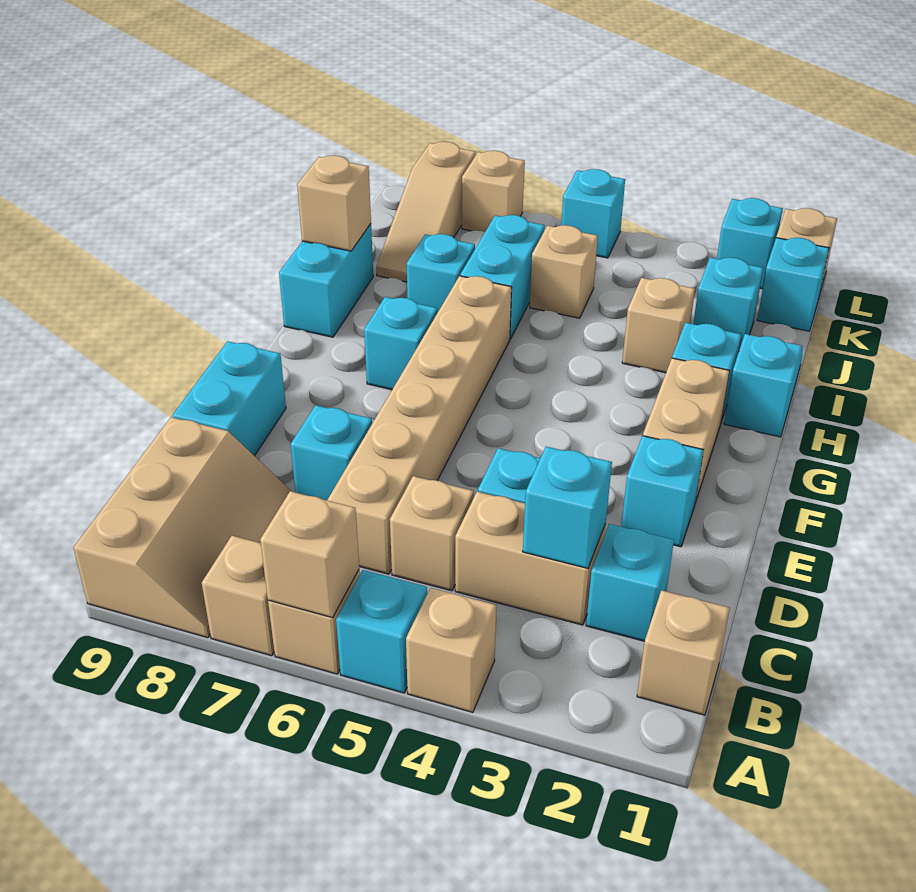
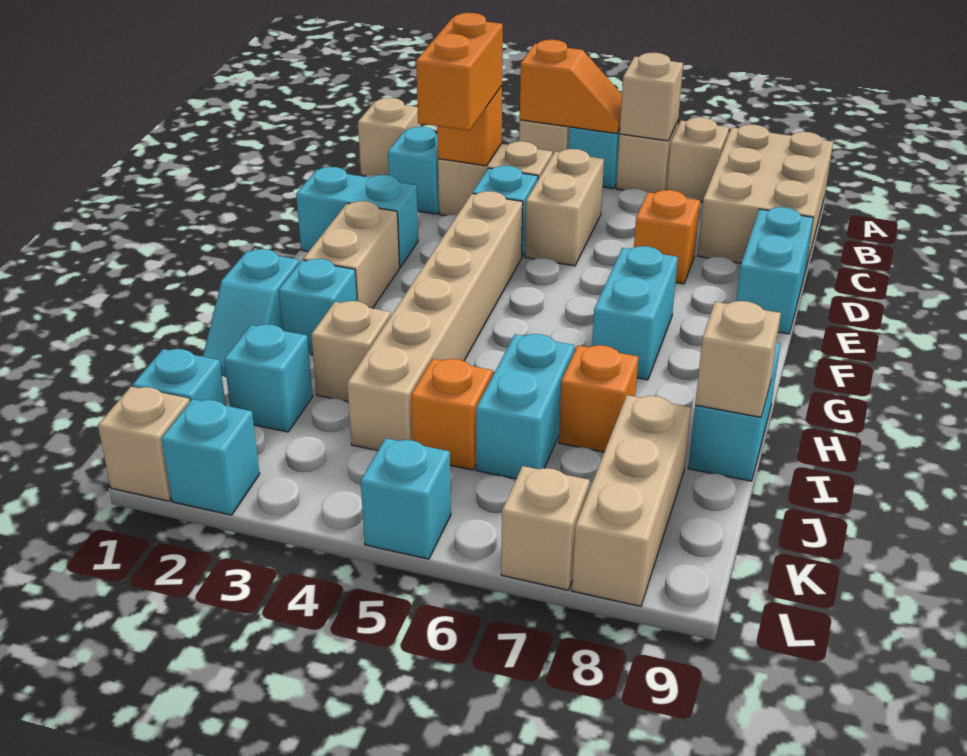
none -> orange slope A4:A5 level 2 top 4
tan slope A8:C9 level 1 top 9 -> tan brick A8:C9 level 1
cyan brick C3 level 2 -> orange brick C3 level 2
none -> orange brick C3:D3 level 3
tan brick C5 level 1 -> tan brick C5:D5 level 1
tan brick C6:H6 level 1 -> tan brick E4:J4 level 1
cyan brick D7 level 1 -> orange brick D7 level 1
cyan brick E2 level 1 -> cyan brick E1:E2 level 1
cyan brick G7 level 1 -> cyan brick F7:G7 level 1
cyan brick I7 level 1 -> orange brick I7 level 1
tan brick J5 level 1 -> orange brick J5 level 1
tan slope J8:L8 level 1 top L -> tan brick J8:L8 level 1

